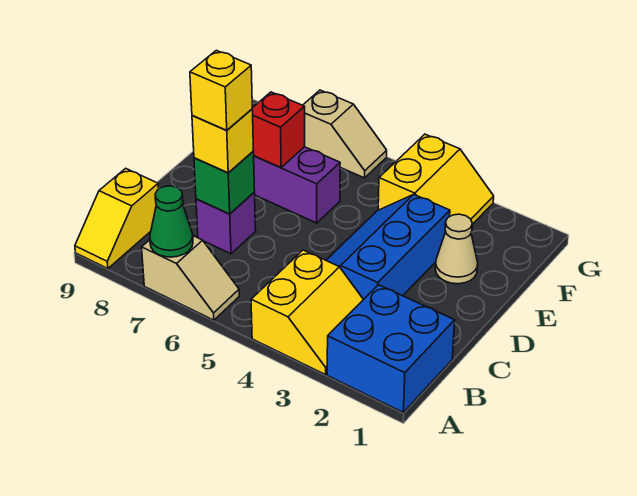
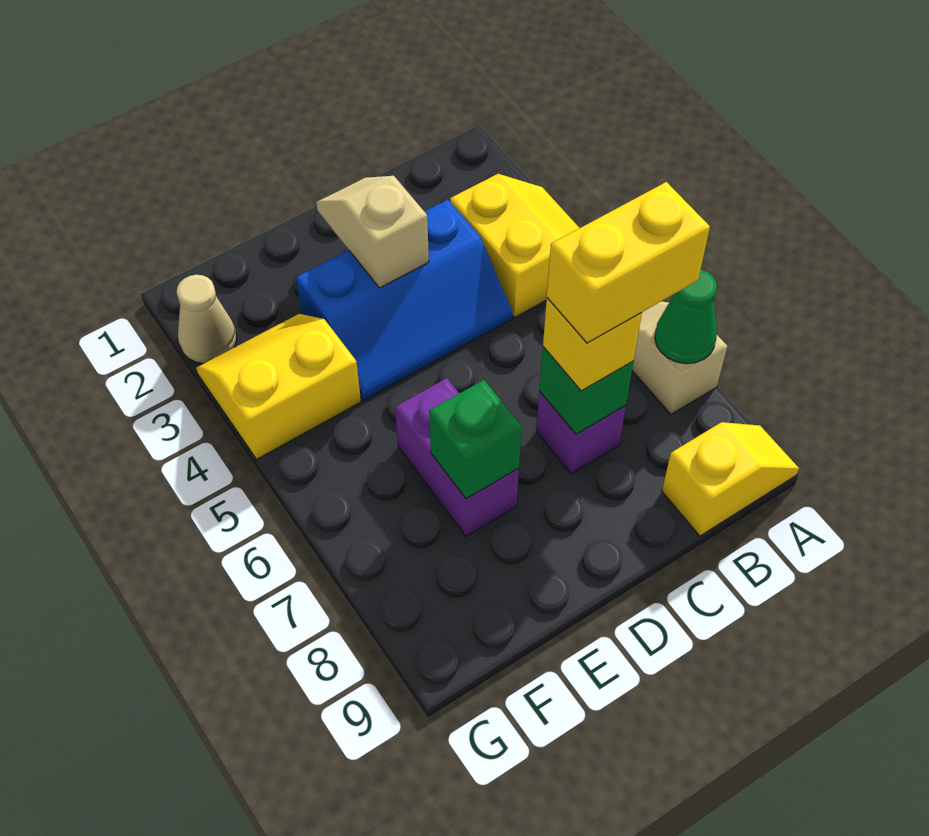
blue brick A1:B2 level 1 -> none
yellow slope A3:B4 level 1 top 4 -> yellow slope A3:B4 level 1 top B
yellow brick C7 level 4 -> yellow brick B7:C7 level 4
tan cone E2 level 1 -> tan cone G2 level 1
red brick E7 level 2 -> green brick E7 level 2
tan slope G6:G7 level 1 top 7 -> tan slope D2:D3 level 2 top 3

